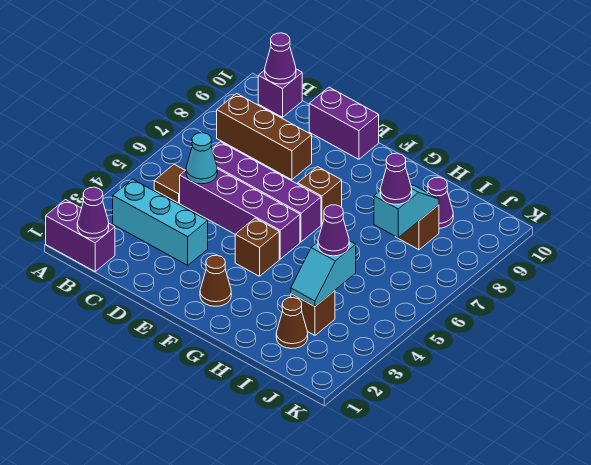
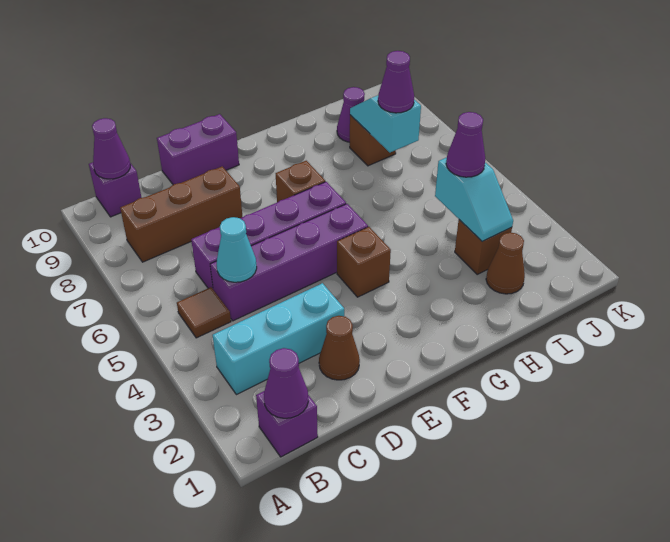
purple brick A1:B1 level 1 -> purple brick B1 level 1
brown cone F2 level 1 -> brown cone D2 level 1

